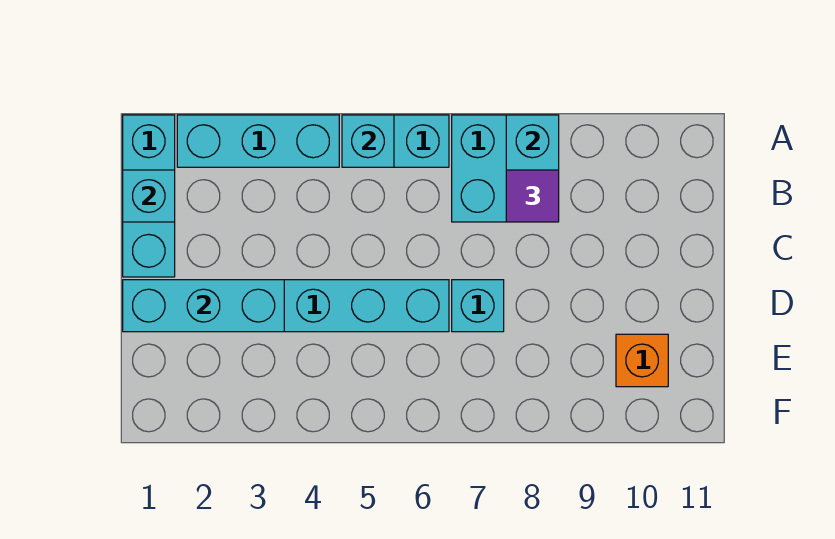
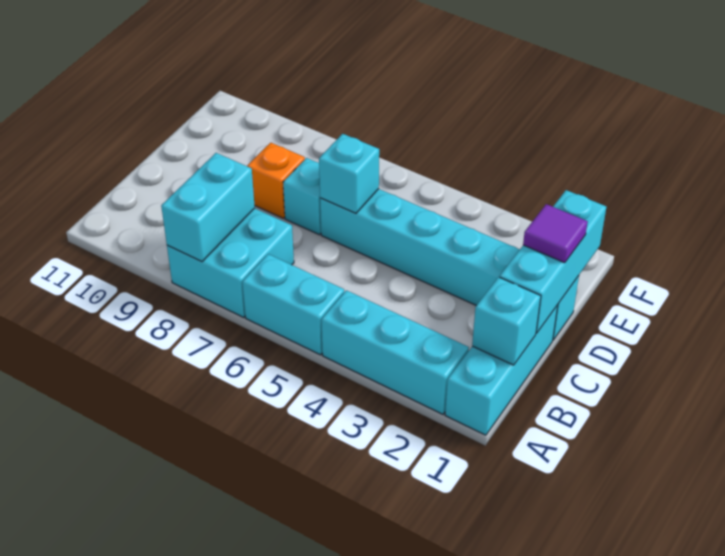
cyan brick A5 level 2 -> cyan brick D6 level 2
purple tile B8 level 3 -> purple tile D1 level 3
cyan brick D1:D3 level 2 -> cyan brick C1:E1 level 2
orange brick E10 level 1 -> orange brick D8 level 1

